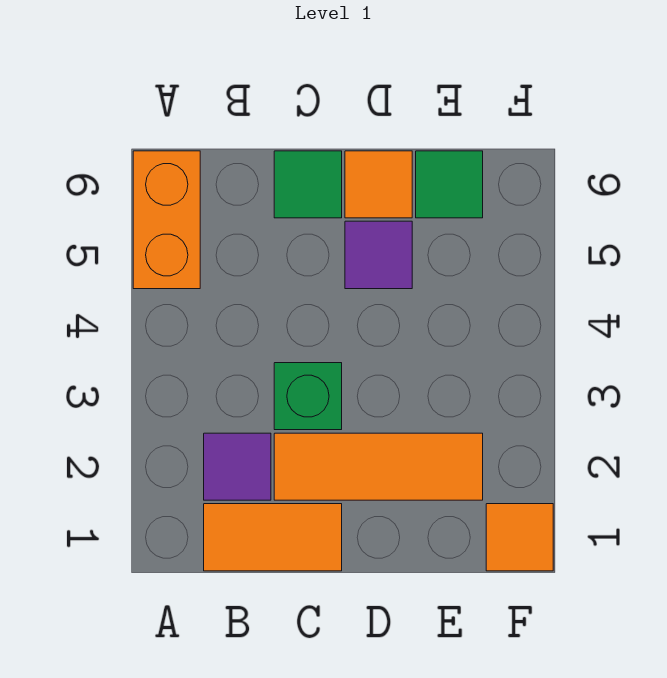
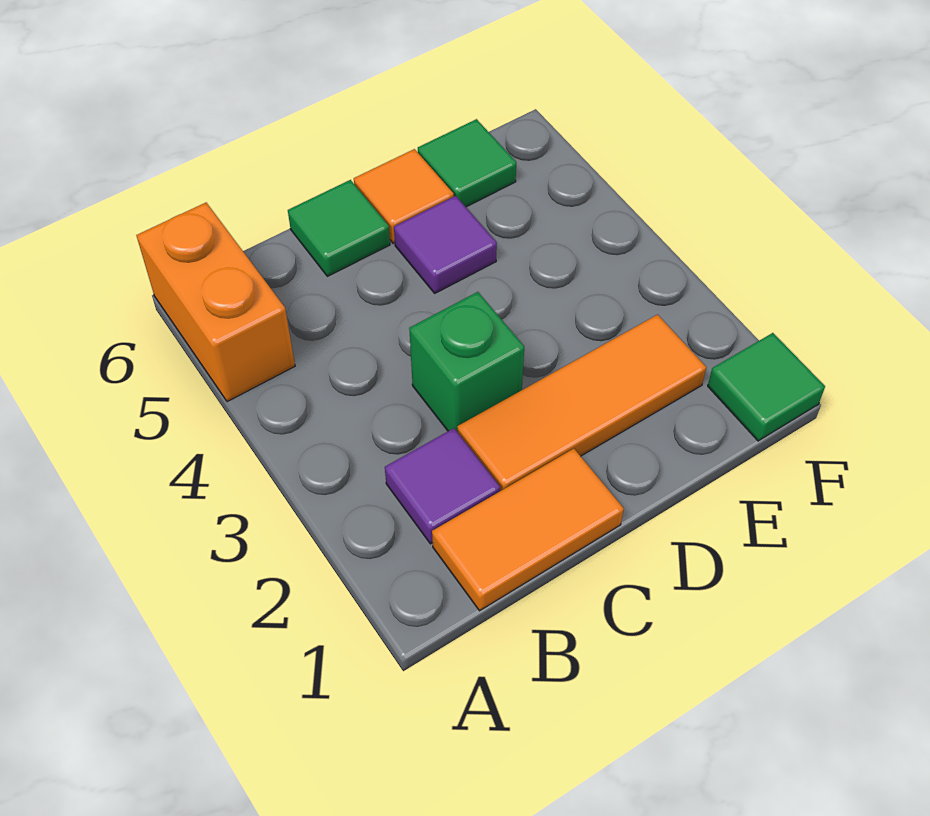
orange tile F1 level 1 -> green tile F1 level 1

